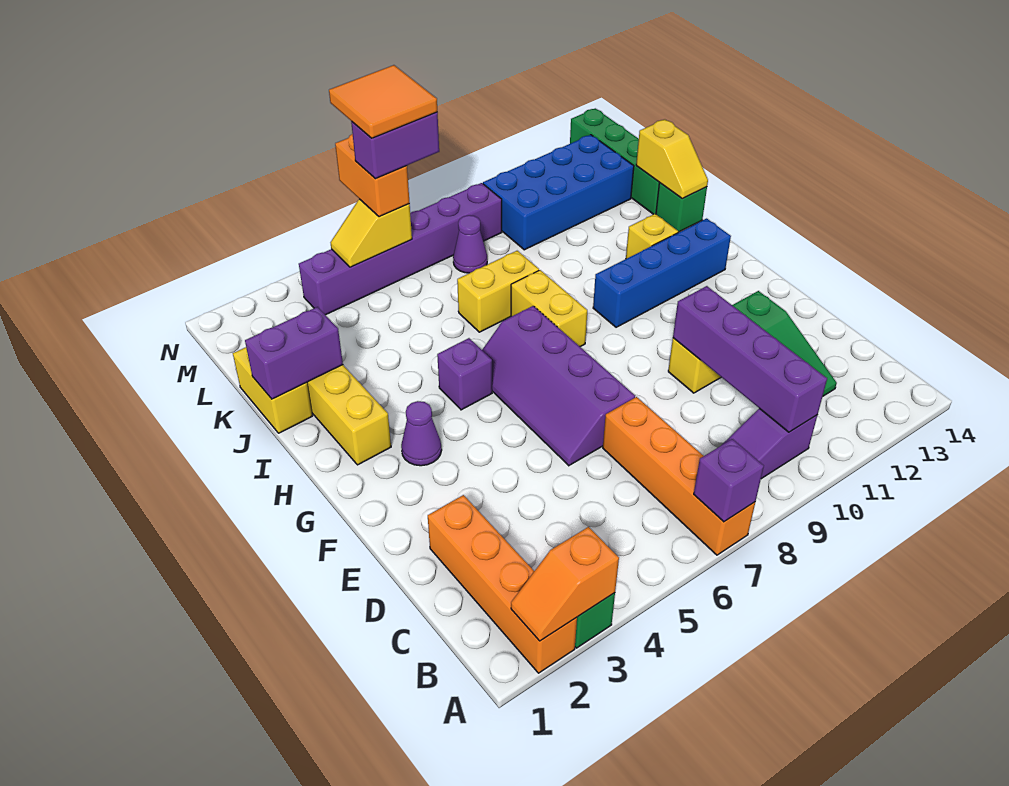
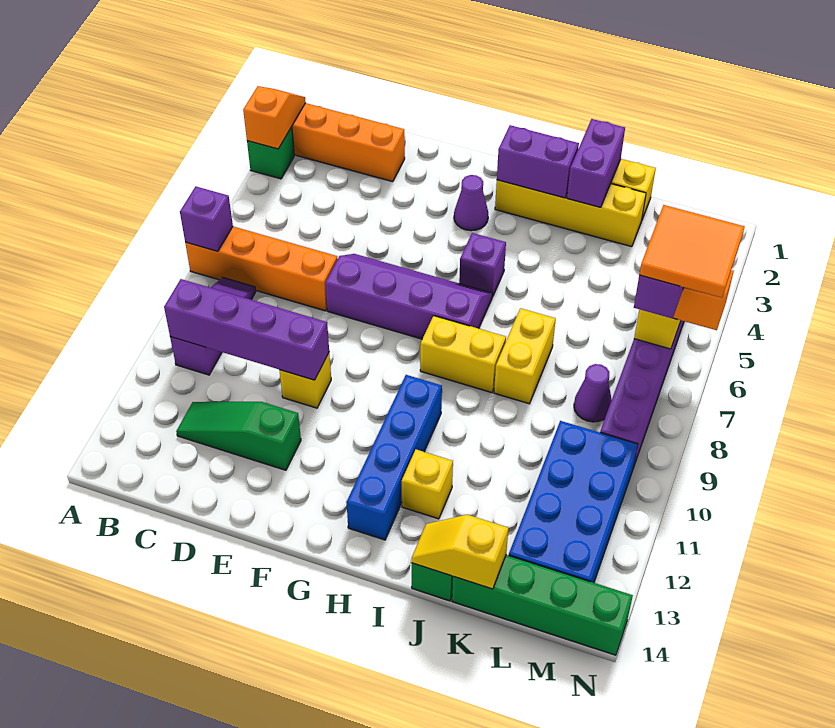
none -> purple brick H2:I2 level 2

